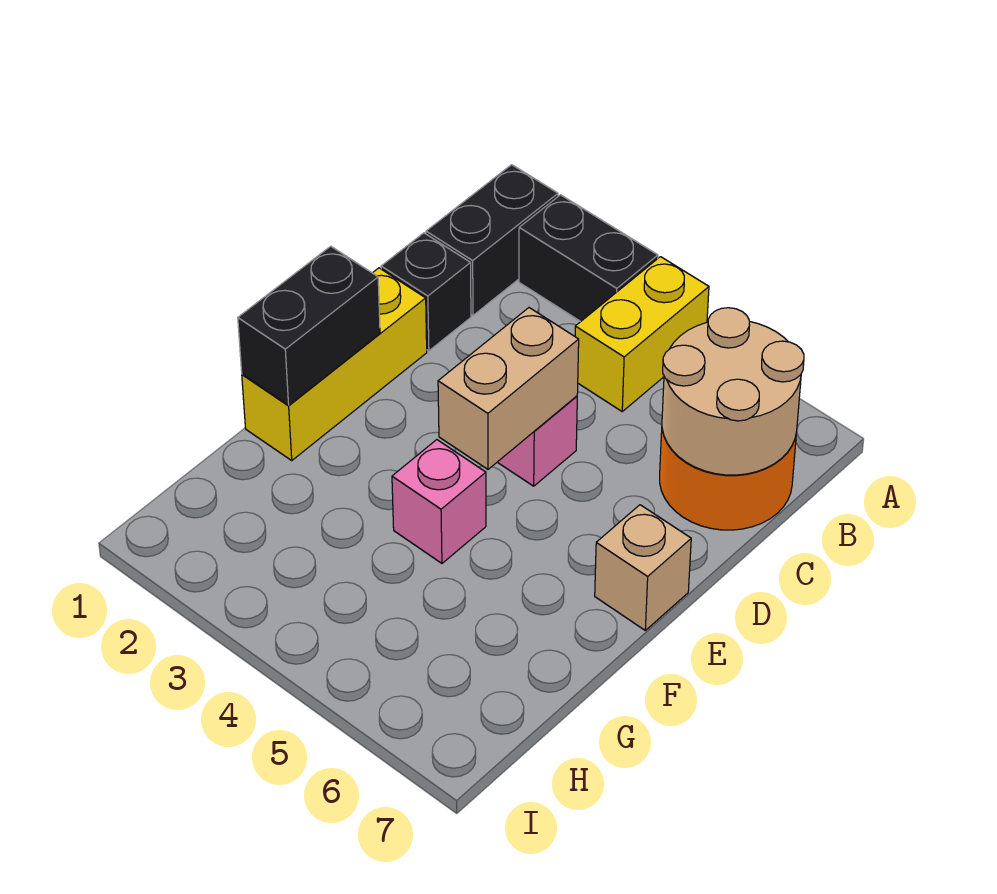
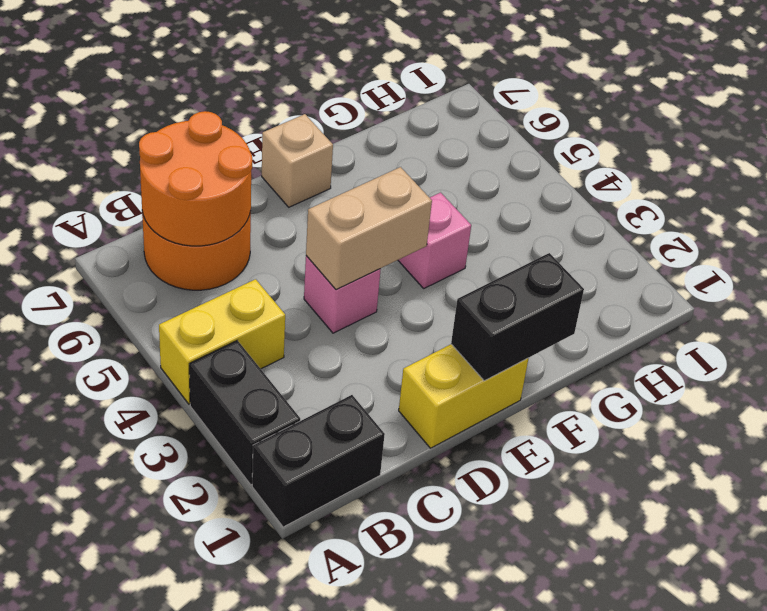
tan round brick B6:C7 level 2 -> orange round brick B6:C7 level 2
black brick C1 level 1 -> none
yellow brick D1:F1 level 1 -> yellow brick D1:E1 level 1

